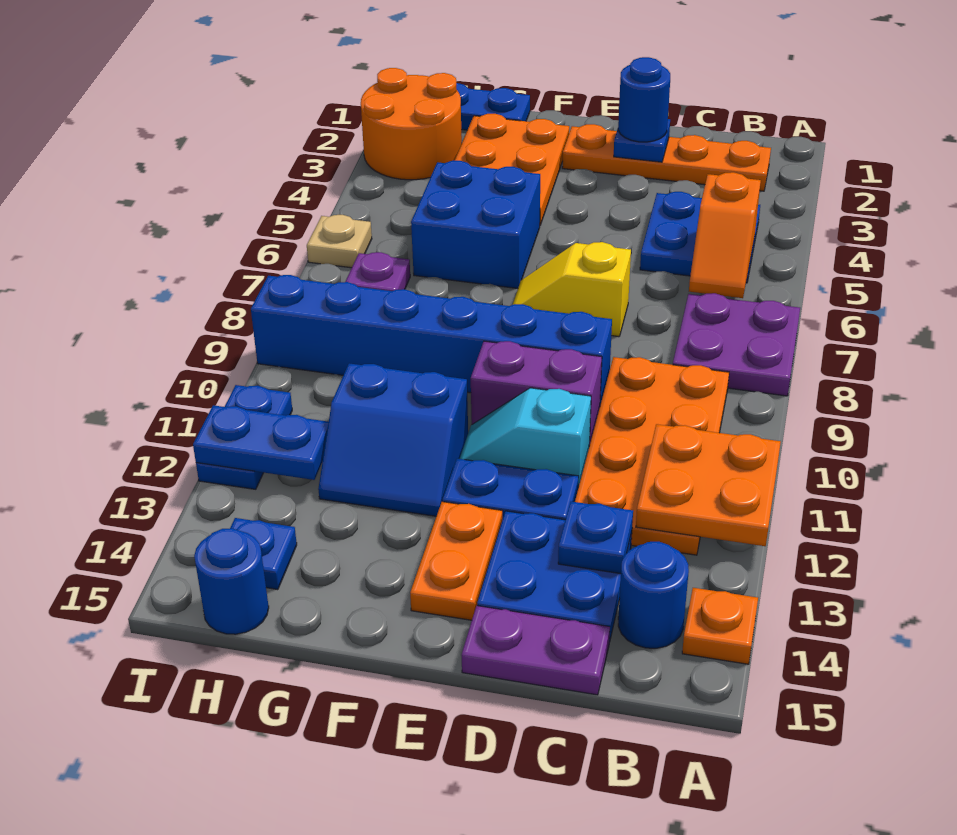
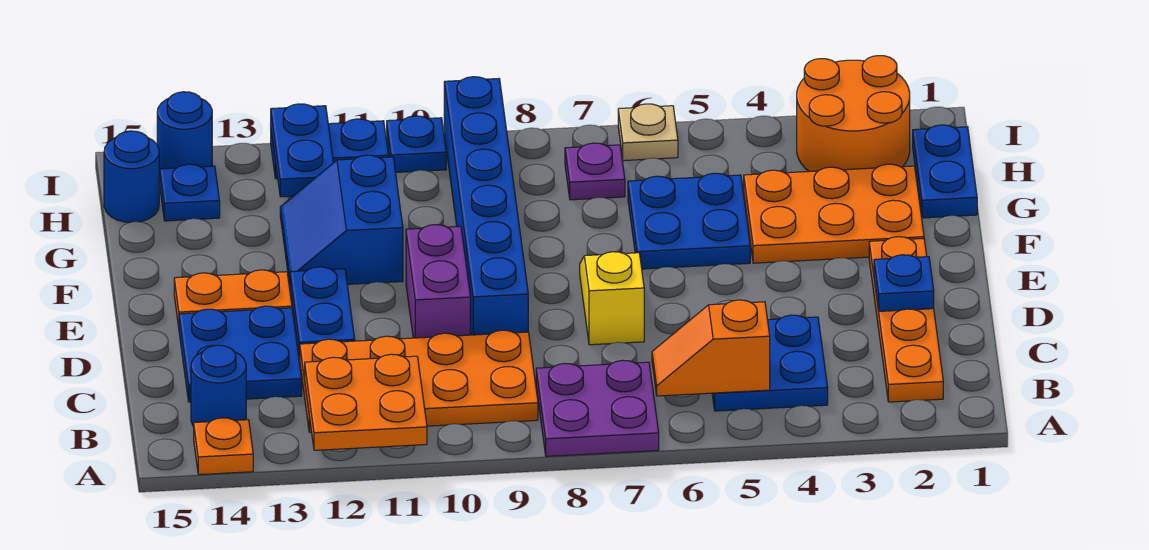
blue plate C13 level 2 -> blue plate I10 level 1
purple plate C15:D15 level 1 -> none
blue round brick D2 level 3 -> blue round brick I14 level 1
cyan slope D11:E11 level 1 top D -> none
blue brick F5:G6 level 1 -> blue plate F5:G6 level 1

